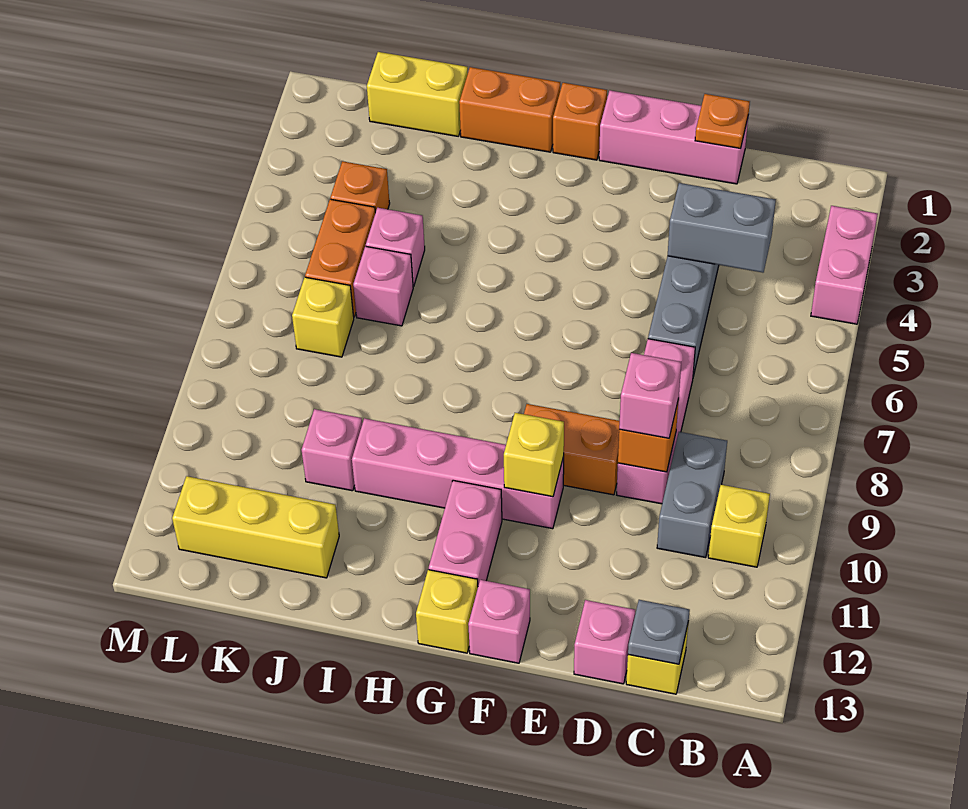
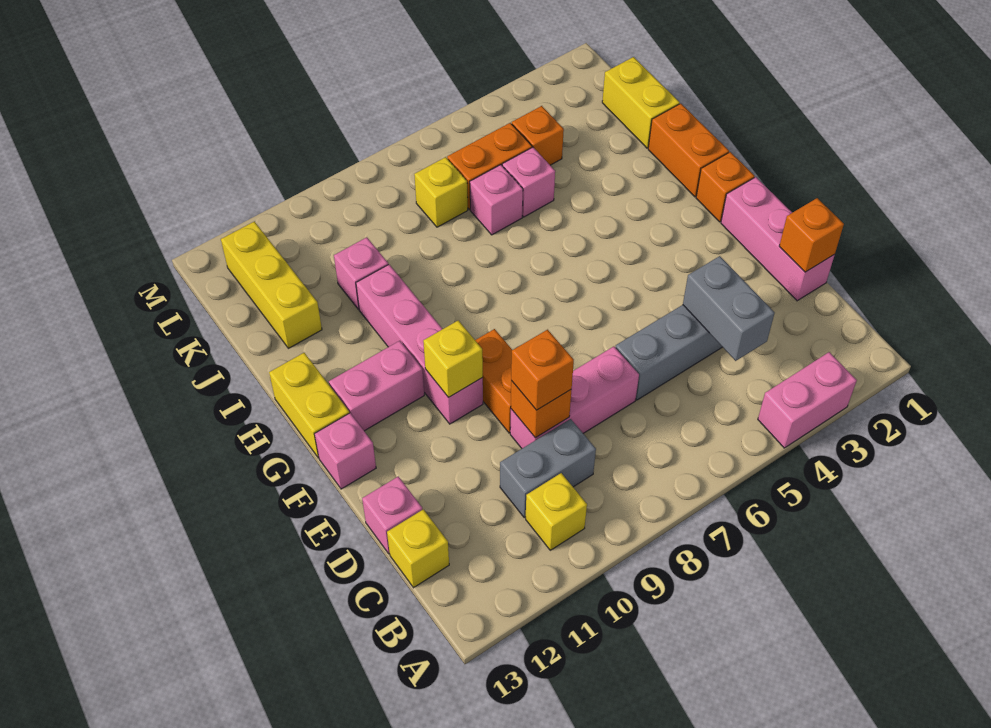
grey plate C13 level 2 -> none
orange plate D1 level 2 -> orange brick D1 level 2
pink brick D9 level 3 -> orange brick D9 level 3
yellow brick G13 level 1 -> yellow brick G13:H13 level 1

